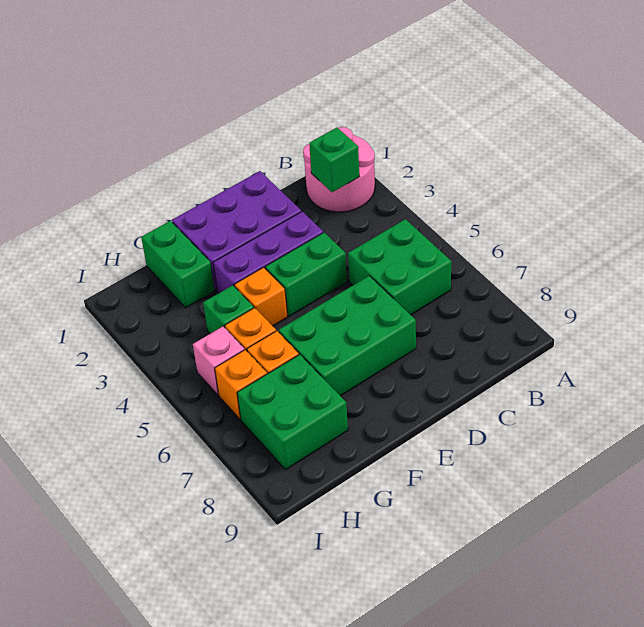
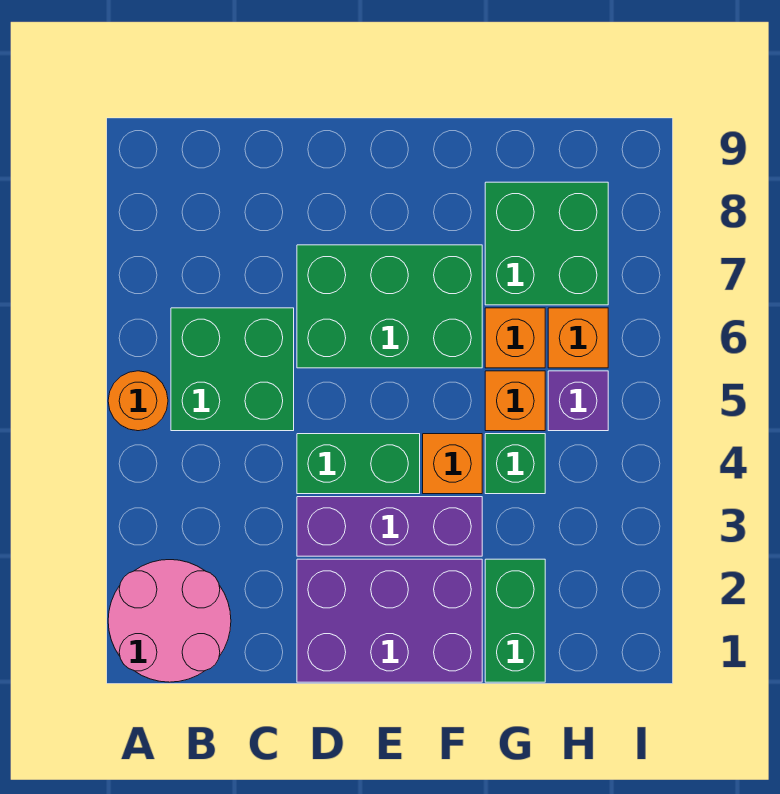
none -> orange round brick A5 level 1
green brick B2 level 2 -> none
pink brick H5 level 1 -> purple brick H5 level 1

